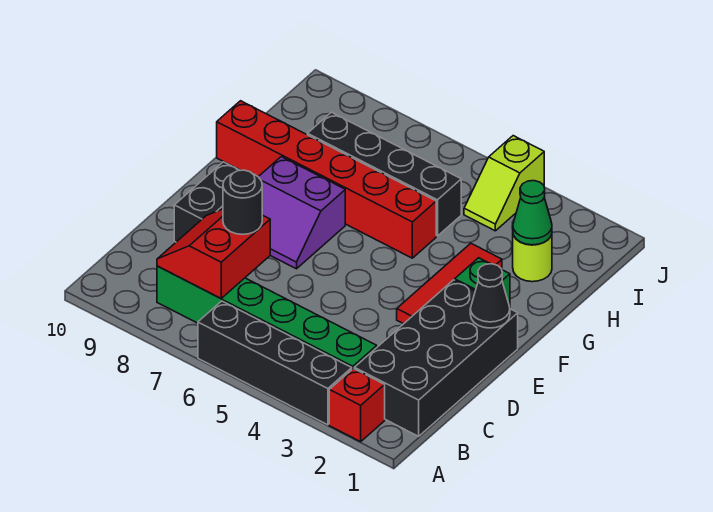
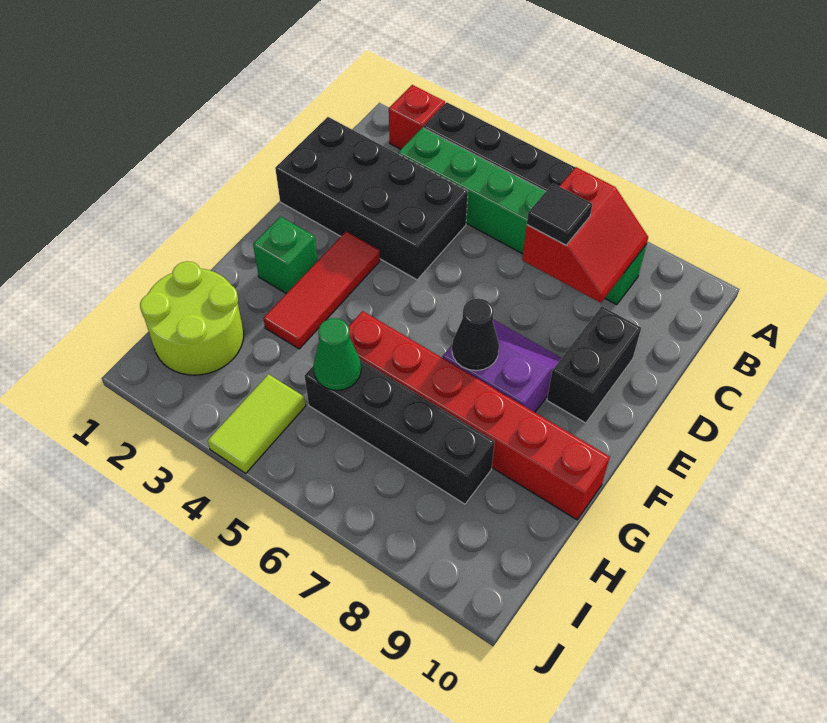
black brick B1:E2 level 1 -> black brick C1:D4 level 1
black round brick C7 level 3 -> black tile C7 level 3
black cone E1 level 2 -> black cone F7 level 2
lime round brick H2 level 1 -> lime round brick H1:I2 level 1
green cone H2 level 2 -> green cone H5 level 2
lime slope I4:J4 level 1 top J -> lime tile I4:J4 level 1

